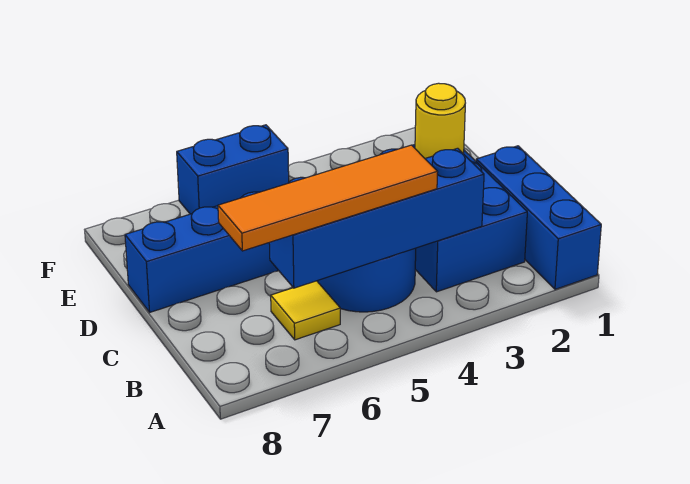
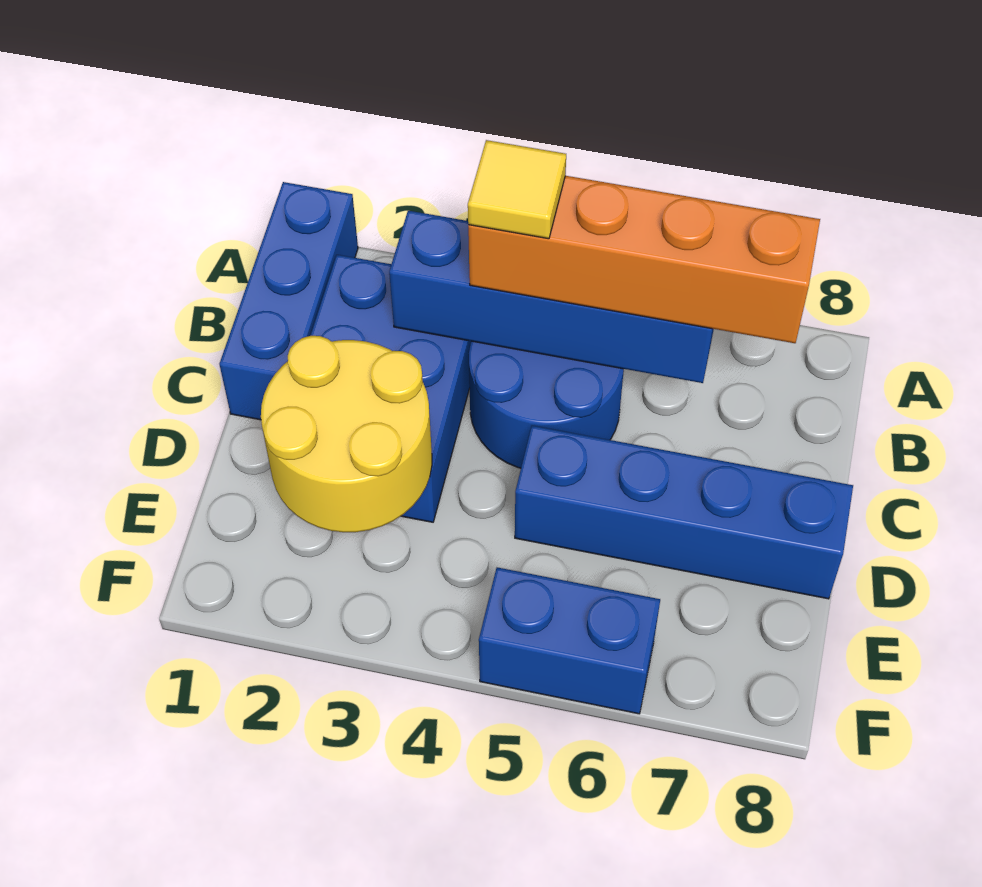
orange tile B4:B7 level 3 -> orange brick B4:B7 level 3
yellow tile B6 level 1 -> yellow tile B4 level 4
yellow round brick D2 level 2 -> yellow round brick D2:E3 level 2

